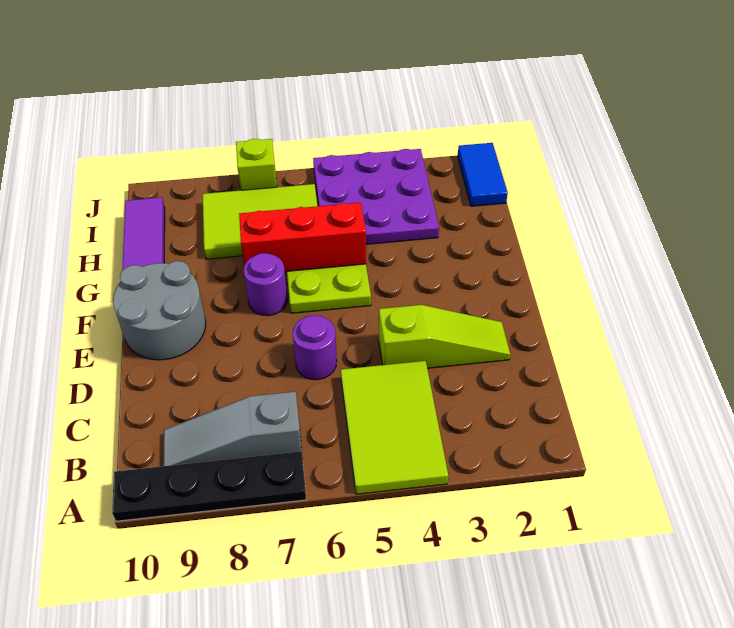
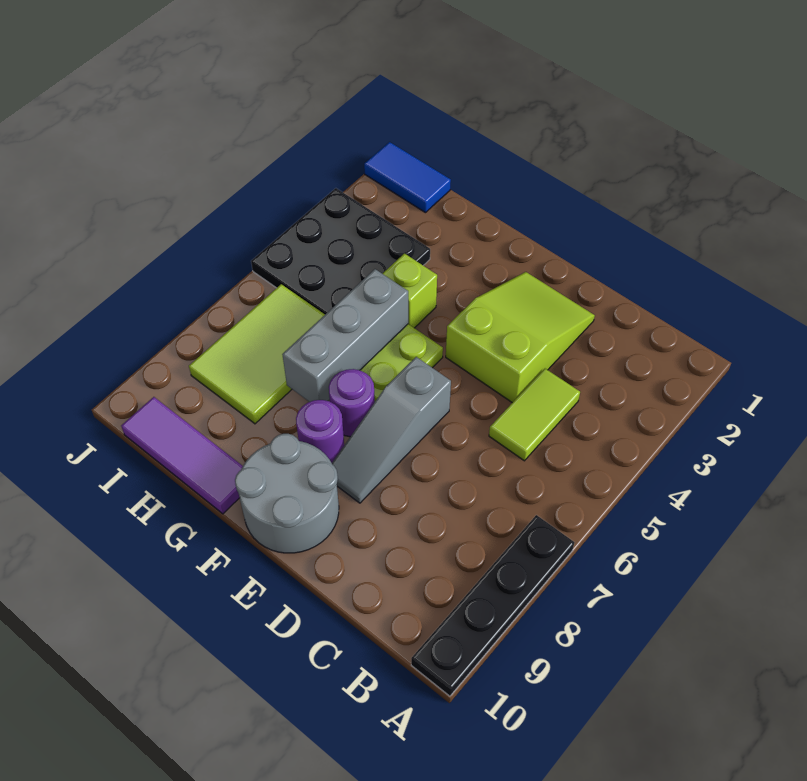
lime tile A4:C5 level 1 -> lime tile C4:C5 level 1
grey slope B7:B9 level 1 top 7 -> grey slope E6:E8 level 1 top 6
lime slope D2:D4 level 1 top 4 -> lime slope D2:E4 level 1 top 4
purple round brick D6 level 1 -> purple round brick F8 level 1
red brick G5:G7 level 2 -> grey brick G5:G7 level 2
purple plate H3:J5 level 1 -> black plate H3:J5 level 1
lime brick J7 level 1 -> lime brick G4 level 1

